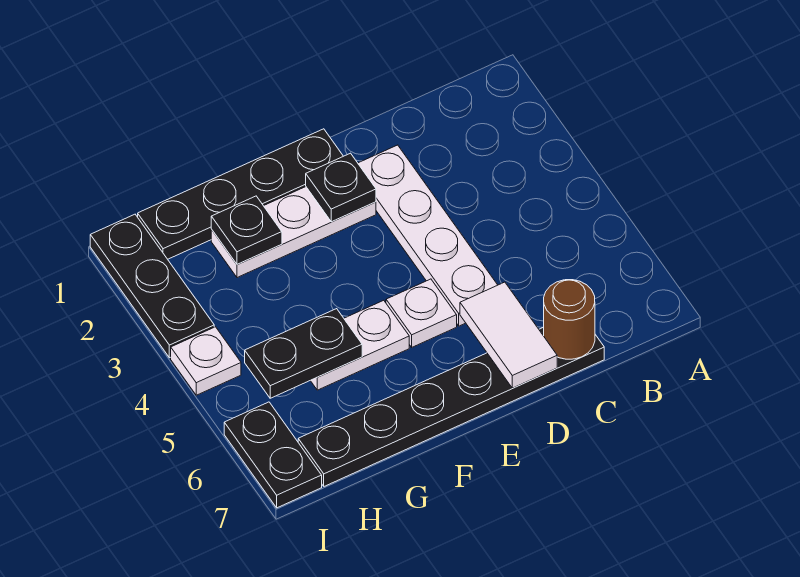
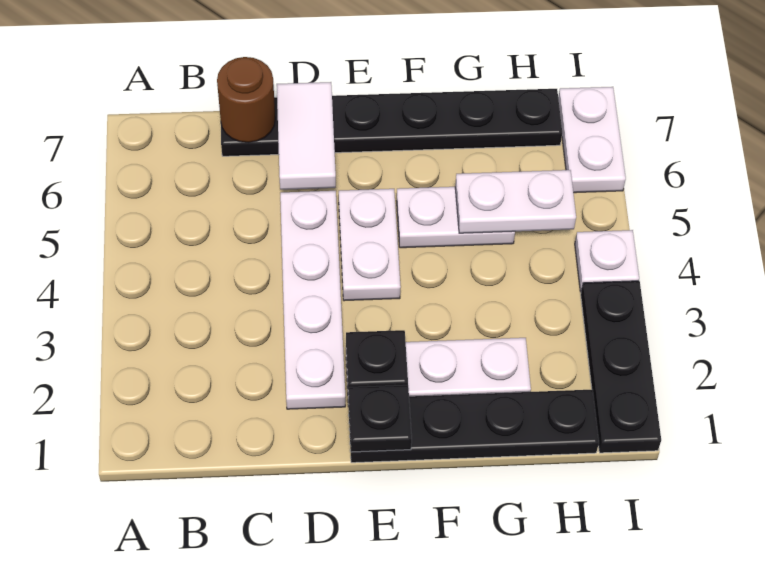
white plate E5 level 1 -> white plate E4:E5 level 1
black plate G2 level 2 -> black plate E1 level 2
black plate G5:H5 level 2 -> white plate G5:H5 level 2
black plate I6:I7 level 1 -> white plate I6:I7 level 1

